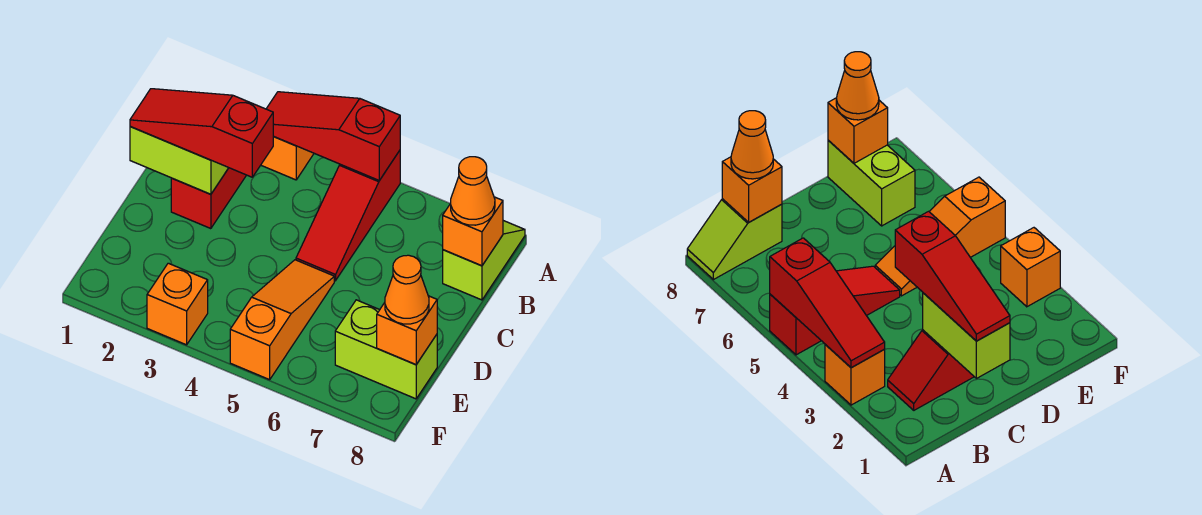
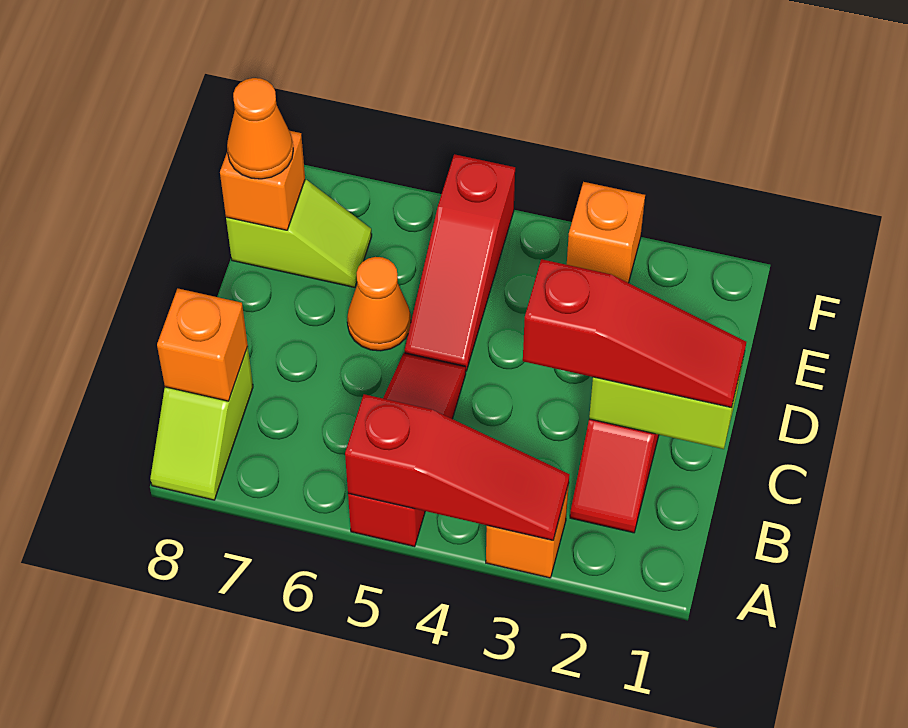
orange cone B8 level 3 -> orange cone D6 level 1
orange slope D5:F5 level 1 top F -> red slope D5:F5 level 1 top F
lime brick E7:E8 level 1 -> lime slope E7:E8 level 1 top 8

